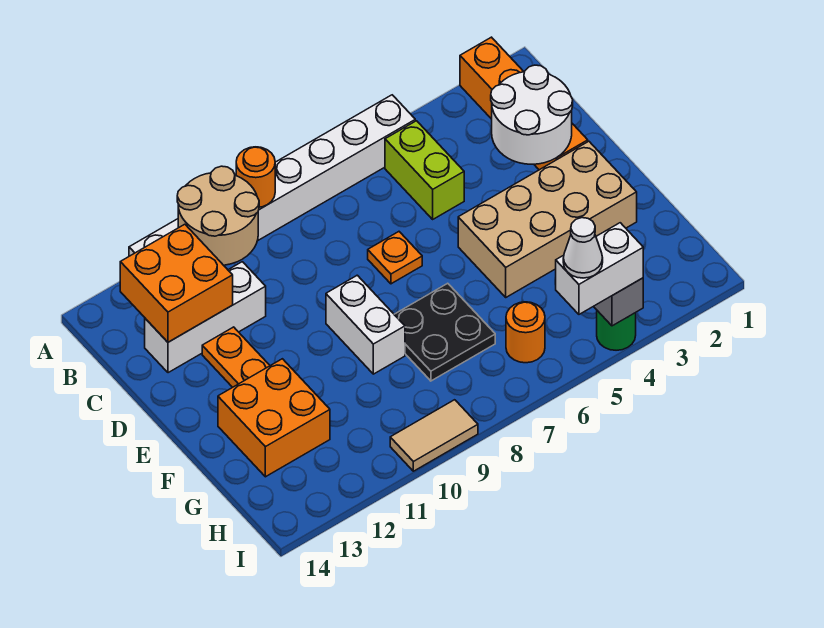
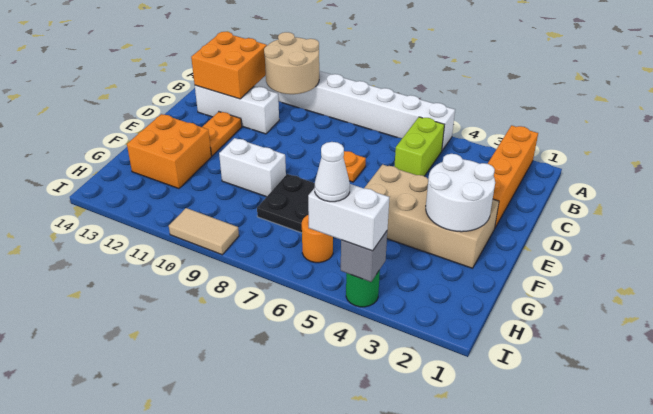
orange round brick A9 level 2 -> none
white round brick C2:D3 level 2 -> white round brick E2:F3 level 2
white brick E9:F9 level 1 -> white brick F9:F10 level 1

